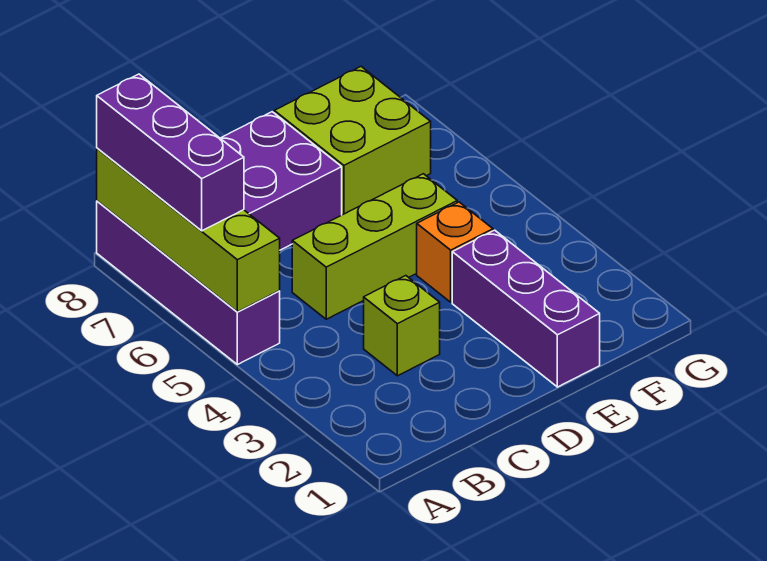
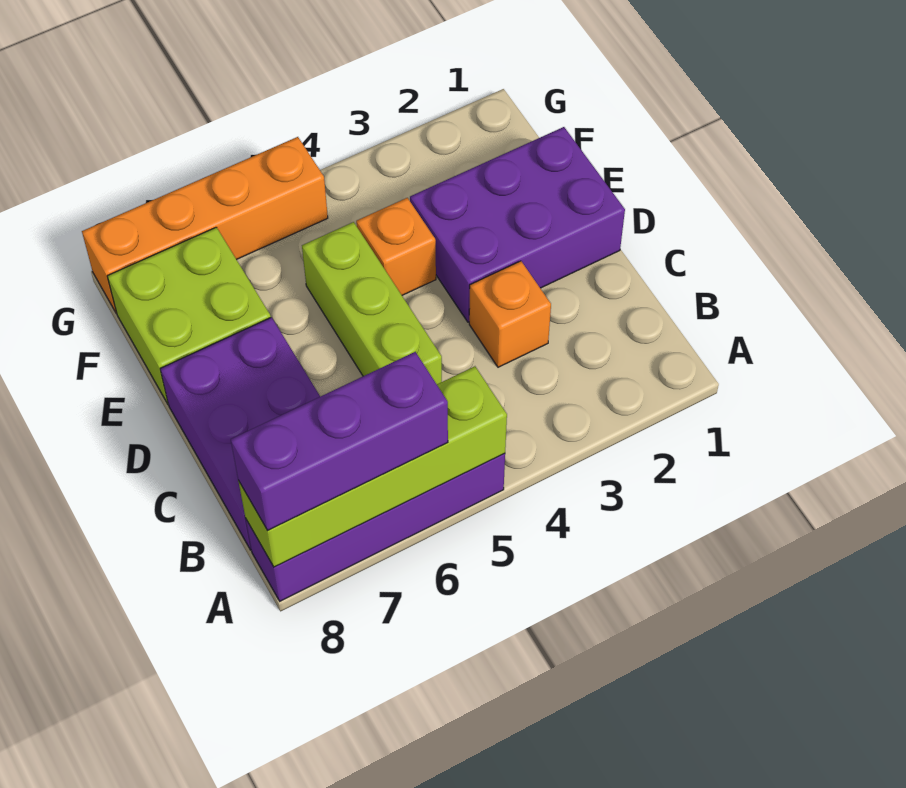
lime brick C3 level 1 -> orange brick C3 level 1
purple brick E1:E3 level 1 -> purple brick D1:E3 level 1
none -> orange brick G5:G8 level 1

